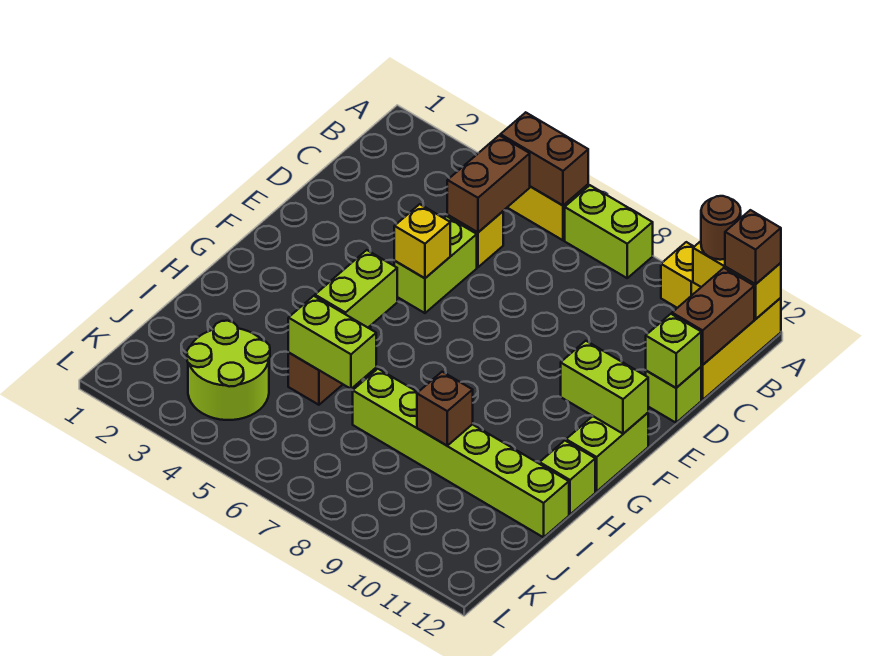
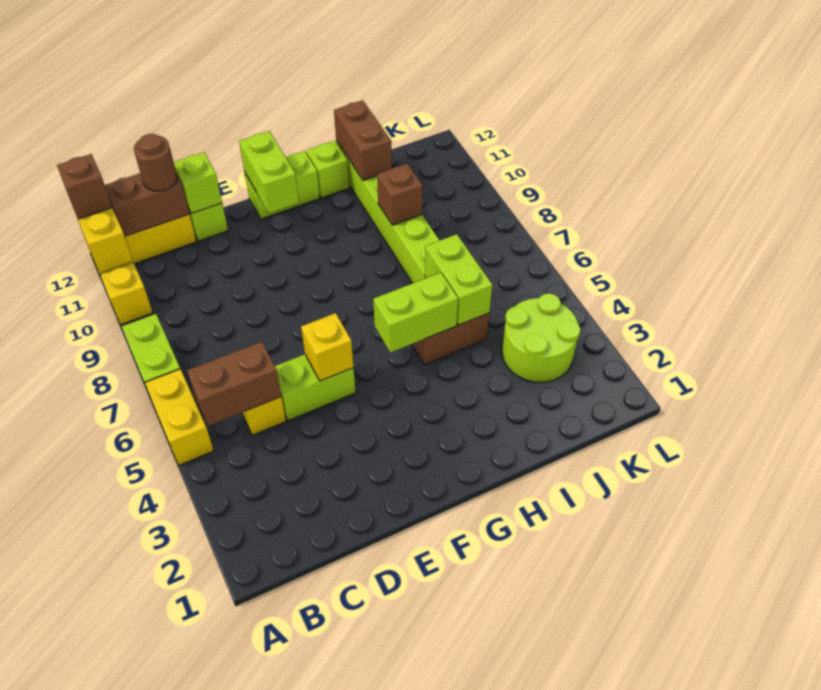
brown brick A5:A6 level 2 -> brown brick I11:I12 level 2
brown round brick A11 level 3 -> brown round brick C12 level 3

